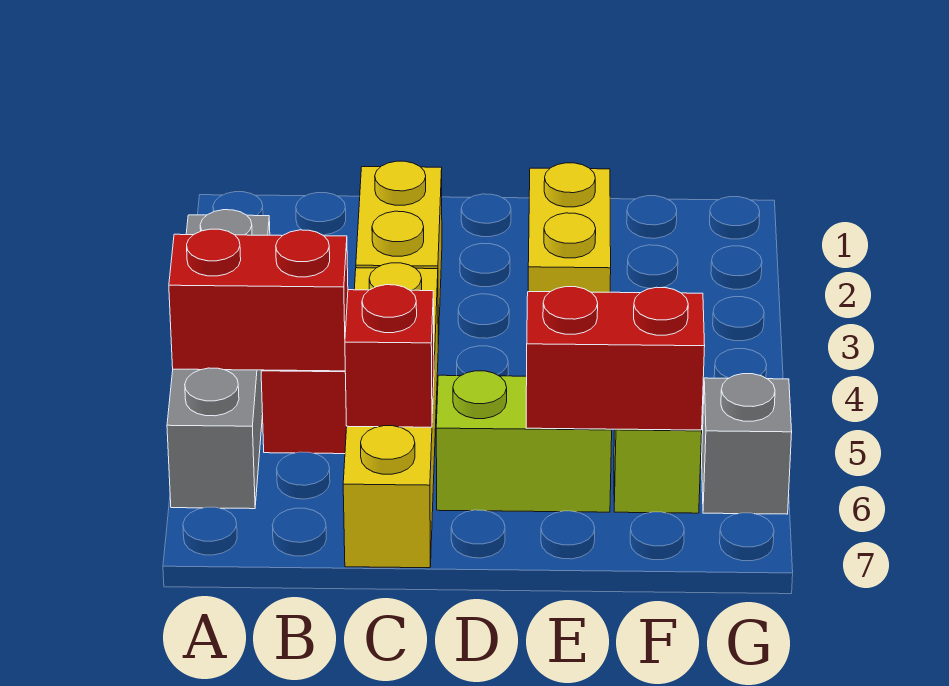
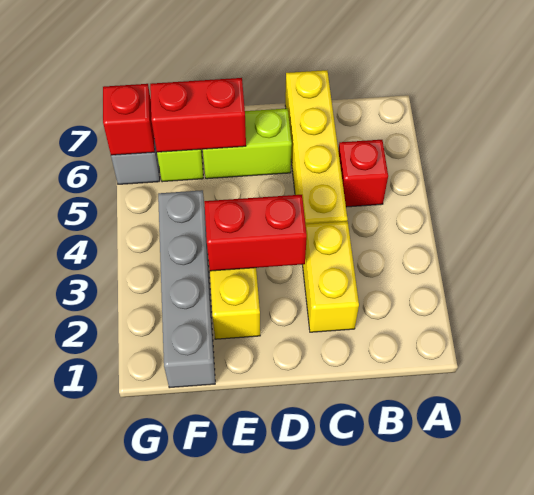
grey brick A3:A6 level 1 -> grey brick F1:F4 level 1
red brick A5:B5 level 2 -> red brick D3:E3 level 2
red brick C6 level 2 -> red brick G6 level 2

